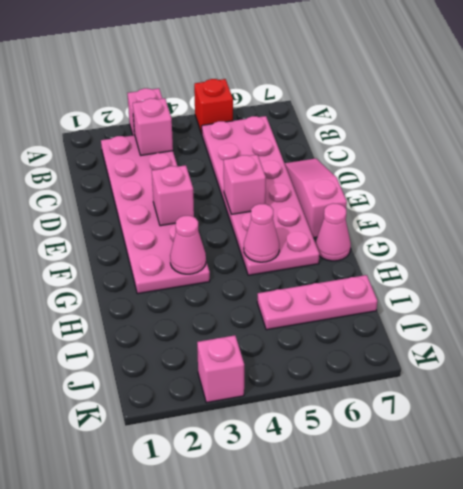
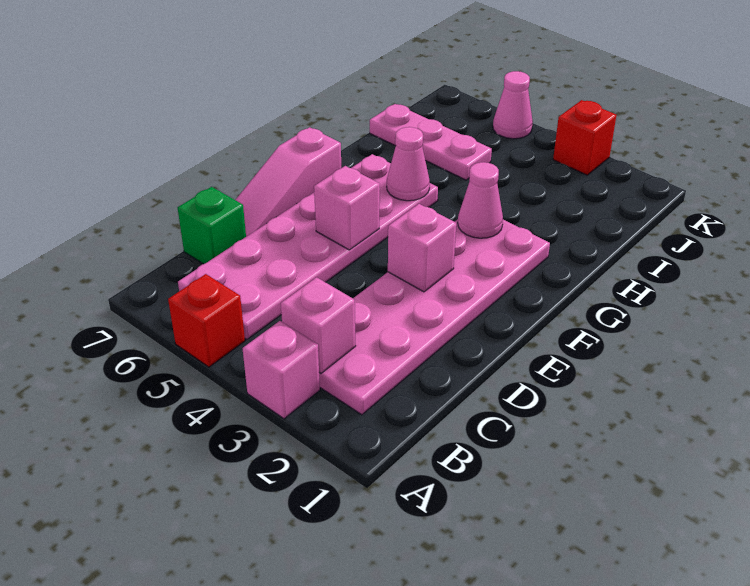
none -> green brick C7 level 1
pink cone G7 level 1 -> pink cone K5 level 1
pink brick K3 level 1 -> red brick K3 level 1

